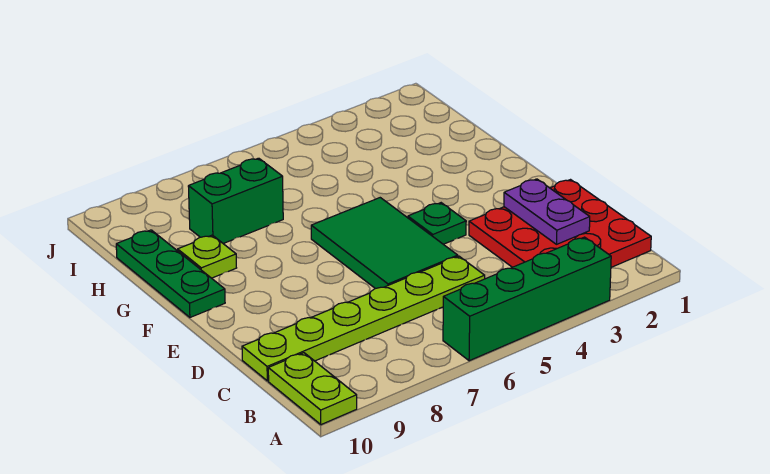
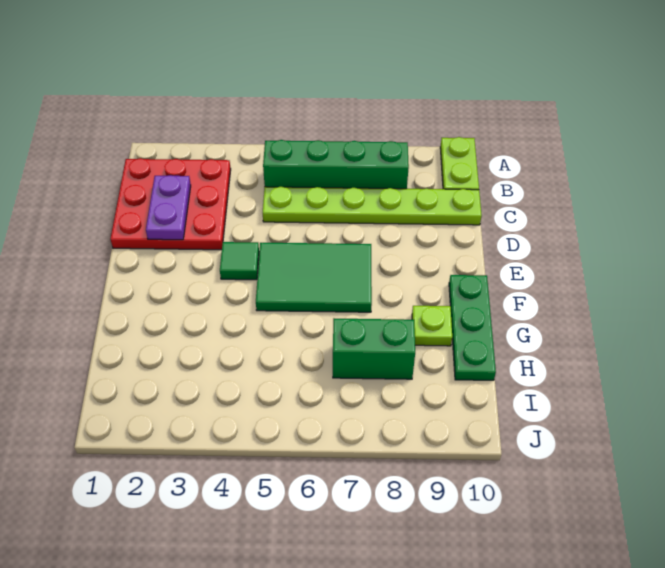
green brick A3:A6 level 1 -> green brick B5:B8 level 1
green tile D5:F6 level 1 -> green tile E5:F7 level 1
green plate E4 level 1 -> green tile E4 level 1

